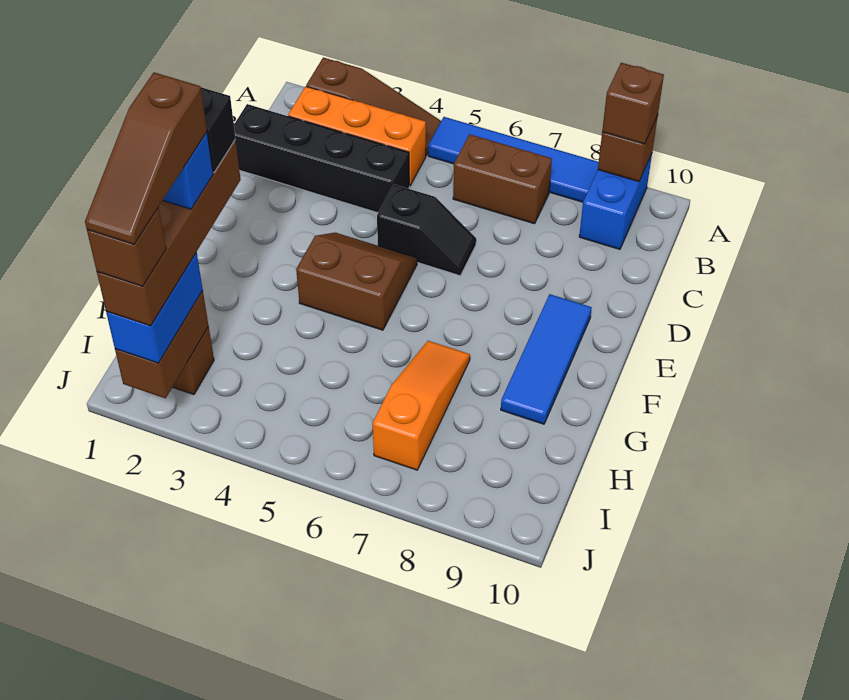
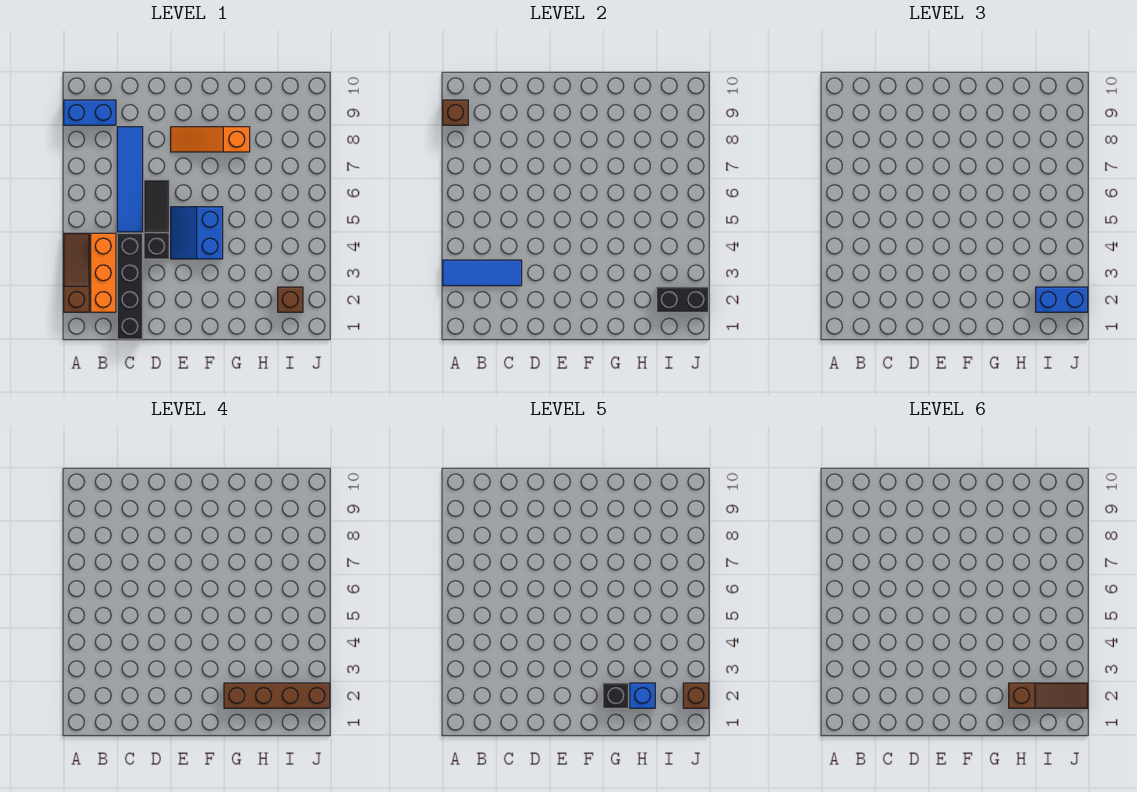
blue tile A5:A8 level 1 -> blue tile C5:C8 level 1
brown brick A9 level 3 -> none
brown brick B6:B7 level 1 -> none
black slope D5:D6 level 1 top 5 -> black slope D4:D6 level 1 top 4
brown slope E4:F5 level 1 top F -> blue slope E4:F5 level 1 top F
blue tile E9:G9 level 1 -> blue tile A3:C3 level 2
orange slope G7:I7 level 1 top I -> orange slope E8:G8 level 1 top G
brown brick I2:J2 level 2 -> black brick I2:J2 level 2

